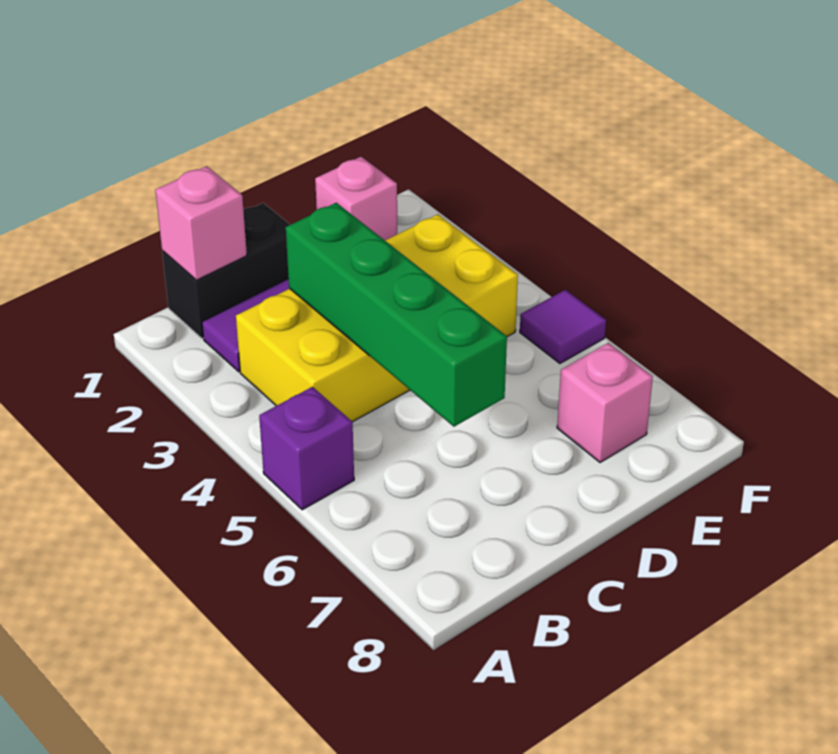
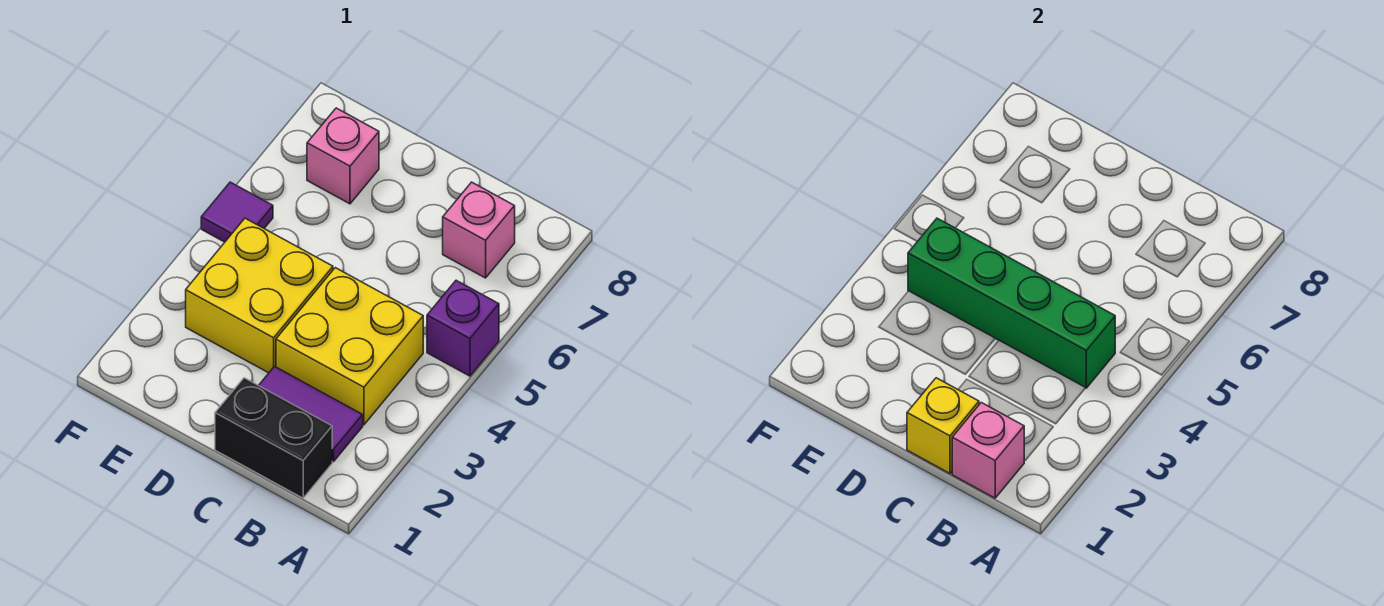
none -> yellow brick C1 level 2
green brick C3:C6 level 2 -> green brick B4:E4 level 2
pink brick E1 level 1 -> pink brick B7 level 1

